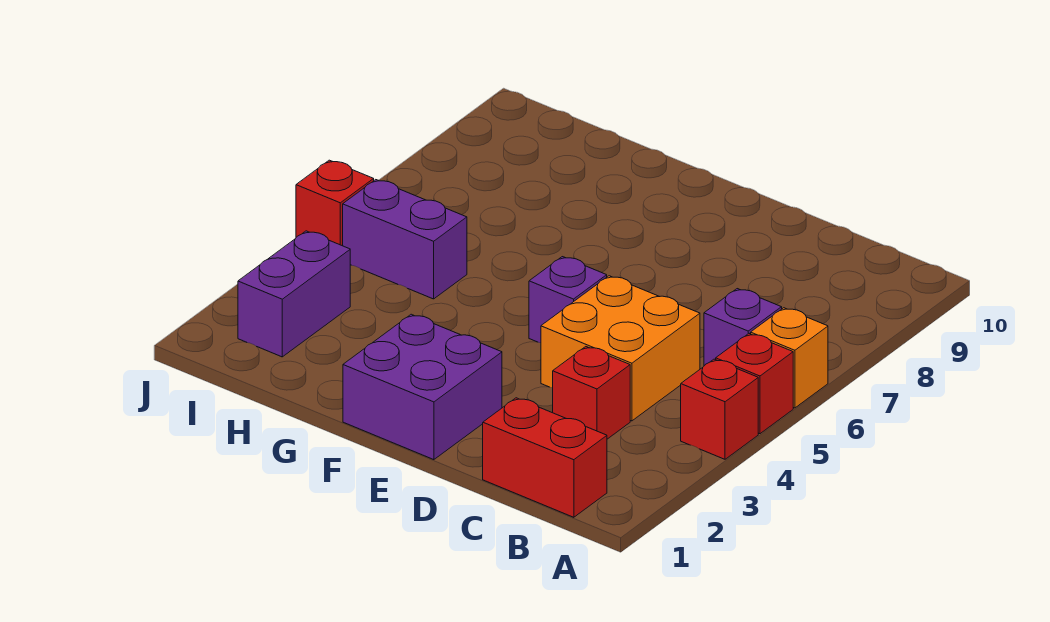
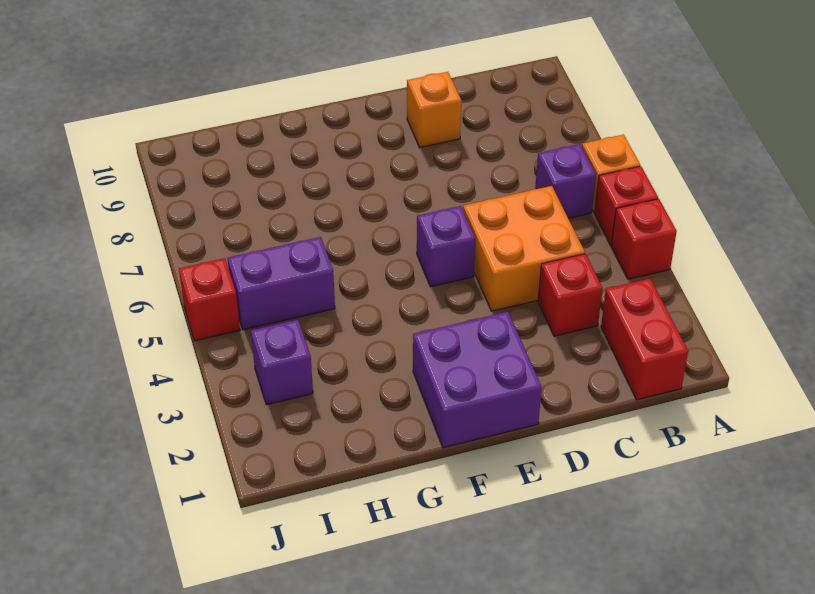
red brick B1:C1 level 1 -> red brick B1:B2 level 1
none -> orange brick D9 level 1
purple brick I2:I3 level 1 -> purple brick I3 level 1

